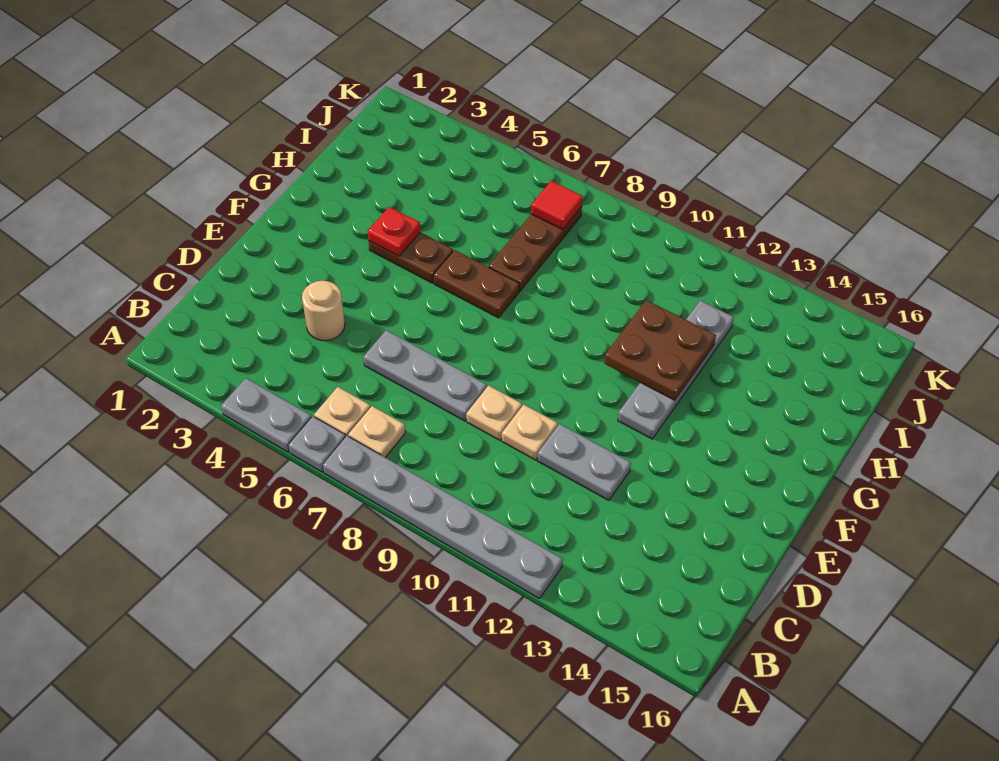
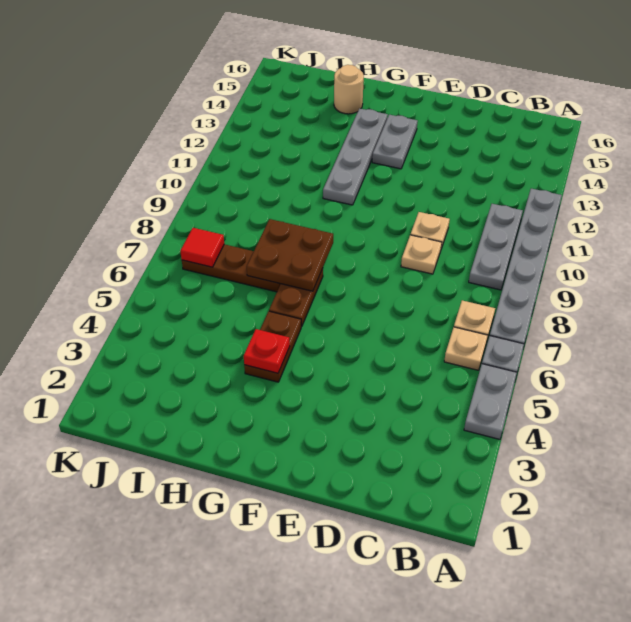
tan round brick D4 level 1 -> tan round brick H15 level 1
grey plate D6:D8 level 1 -> grey plate B9:B11 level 1
grey plate D11:D12 level 1 -> grey plate F13:F14 level 1
grey plate F12:I12 level 1 -> grey plate G11:G14 level 1
brown plate G11:H12 level 2 -> brown plate G7:H8 level 2

